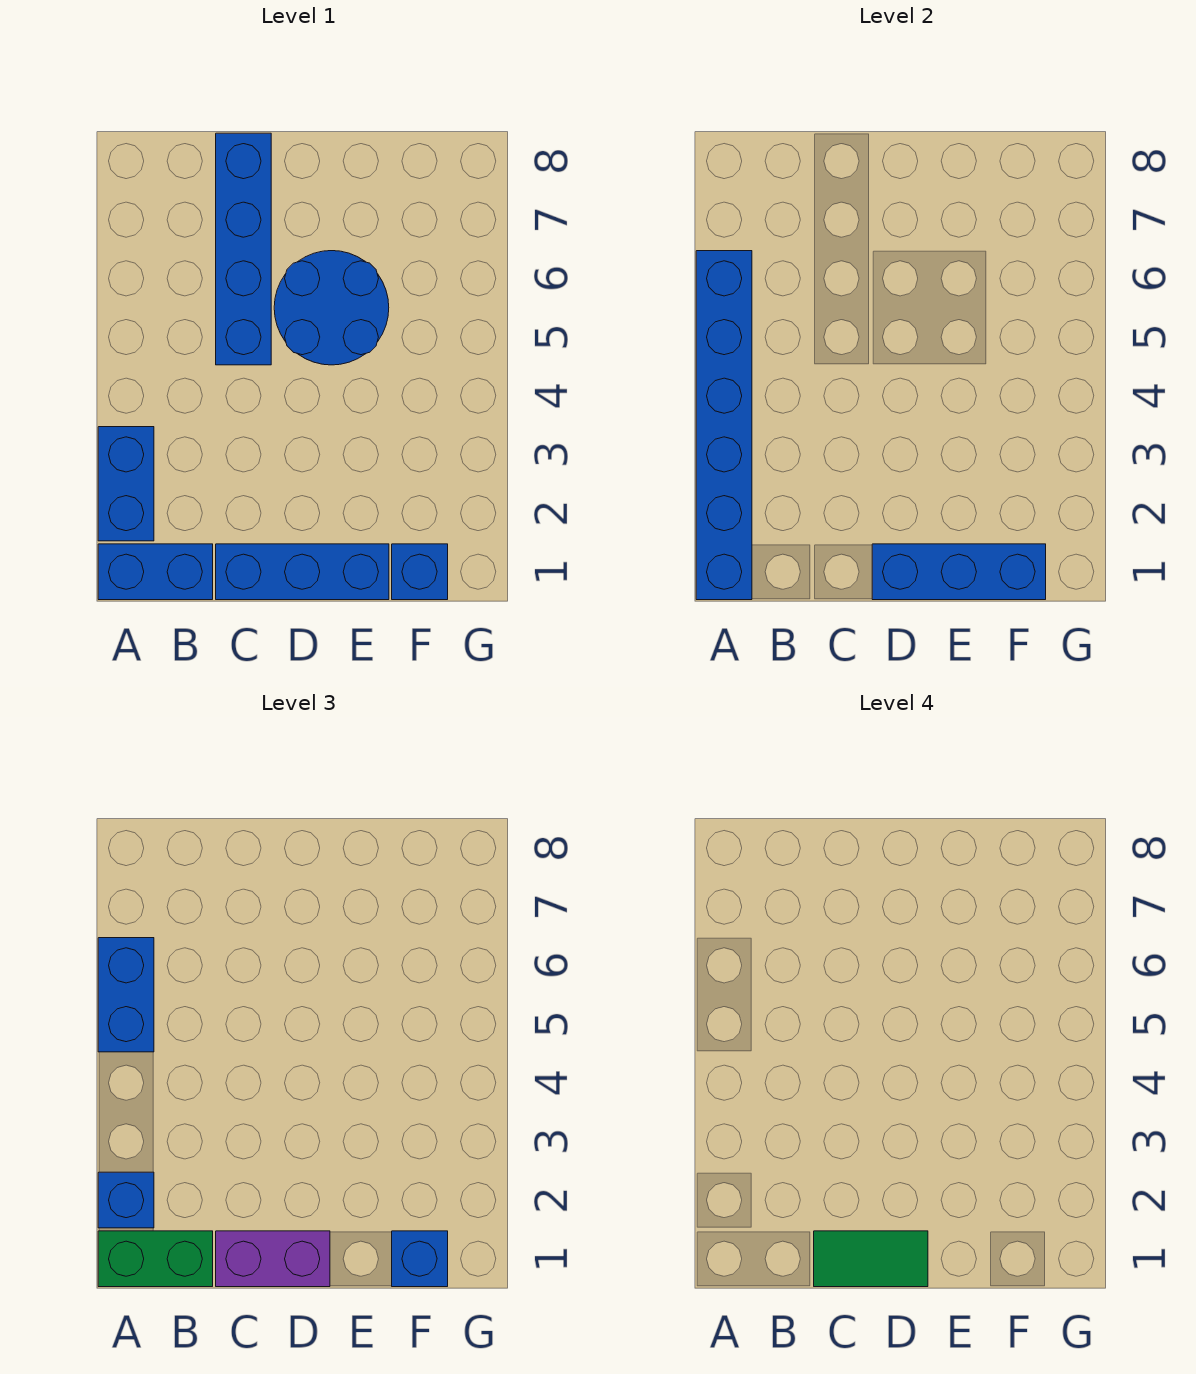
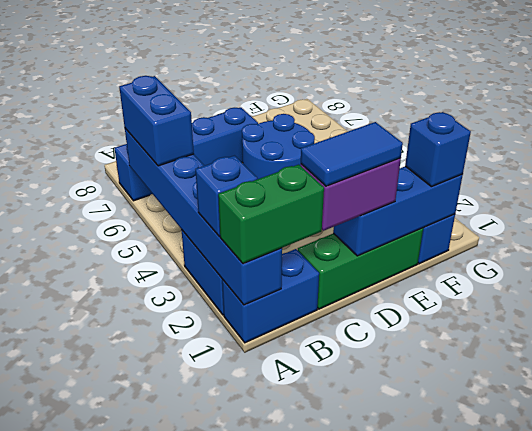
blue brick C1:E1 level 1 -> green brick C1:E1 level 1
green tile C1:D1 level 4 -> blue tile C1:D1 level 4
blue brick C5:C8 level 1 -> blue brick A7:D7 level 1

